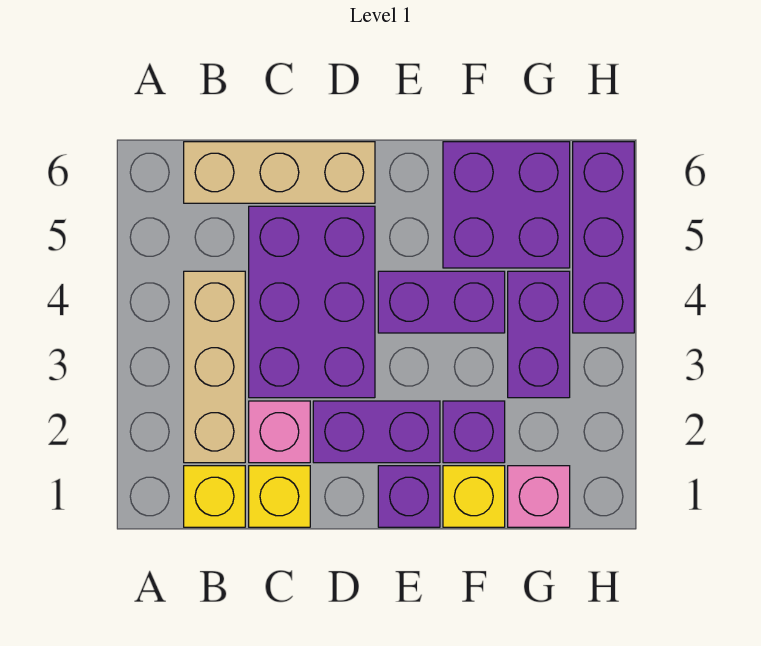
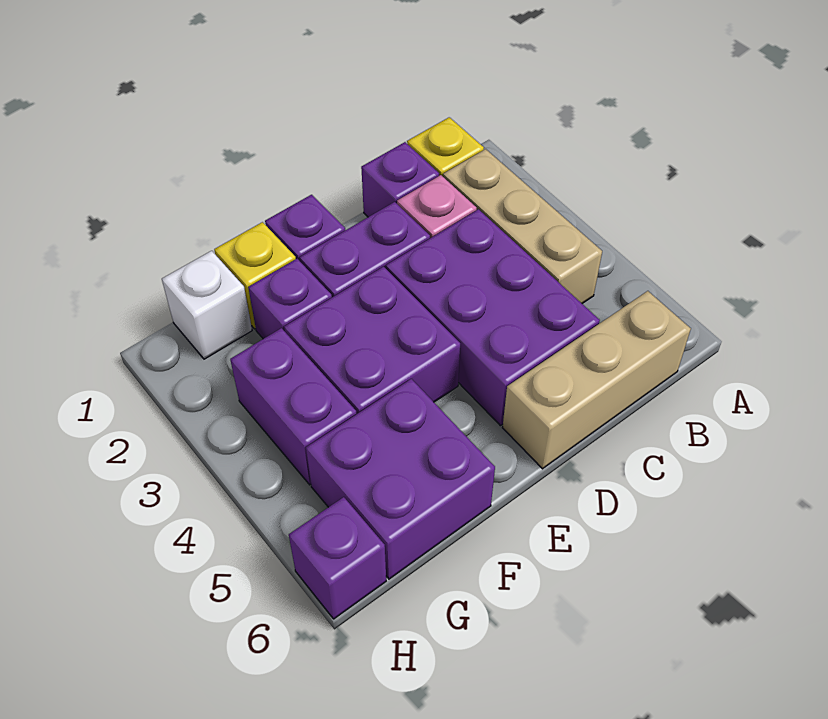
yellow brick C1 level 1 -> purple brick C1 level 1
purple brick E4:F4 level 1 -> purple brick E3:F4 level 1
pink brick G1 level 1 -> white brick G1 level 1
purple brick H4:H6 level 1 -> purple brick H6 level 1

